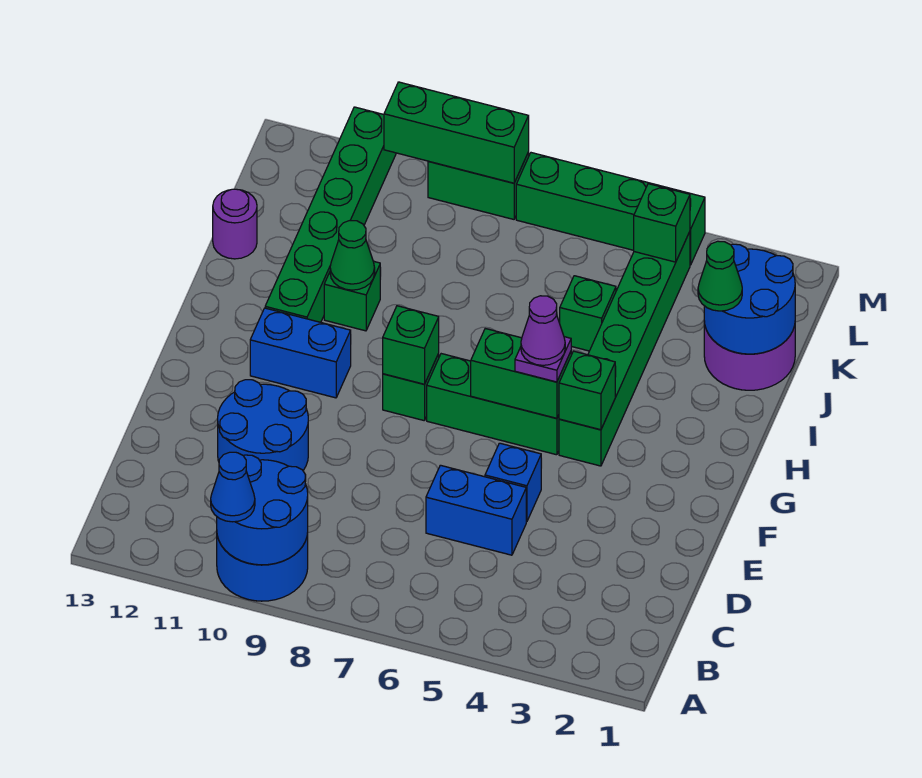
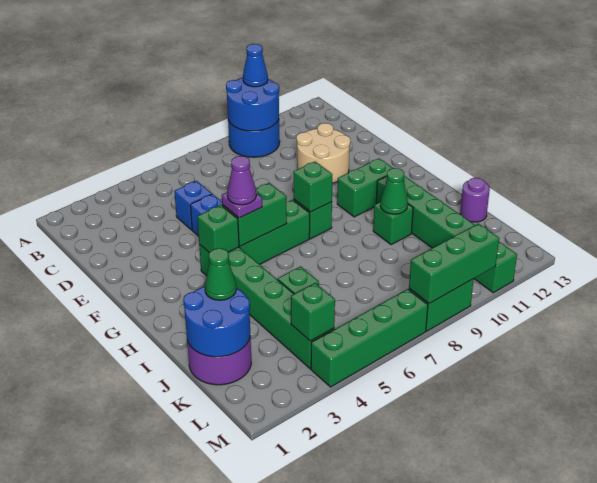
blue brick D5:D6 level 1 -> blue brick D5 level 1
blue round brick D10:E11 level 1 -> tan round brick D10:E11 level 1
blue brick G10:G11 level 1 -> green brick G10:G11 level 1

